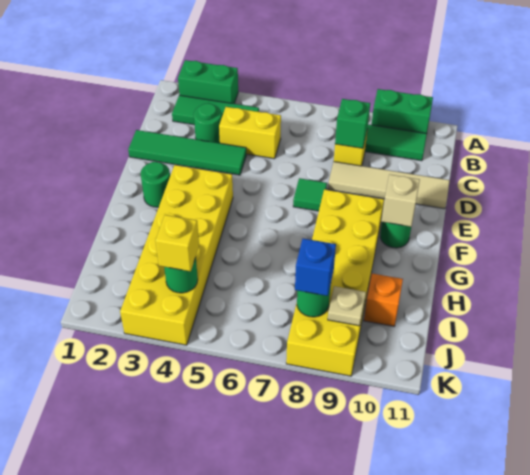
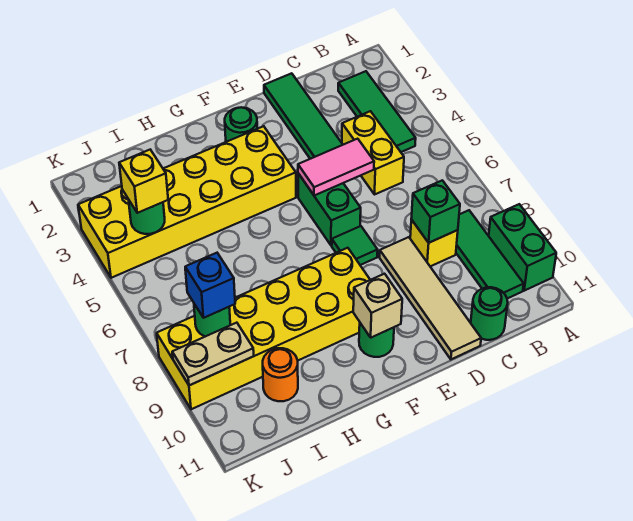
green brick A2:A3 level 1 -> green brick E5:E6 level 1
green round brick C3 level 1 -> green round brick C11 level 1
none -> pink tile D5:E5 level 2
orange brick I10 level 1 -> orange round brick I10 level 1
tan plate J9 level 2 -> tan plate J9:K9 level 2

